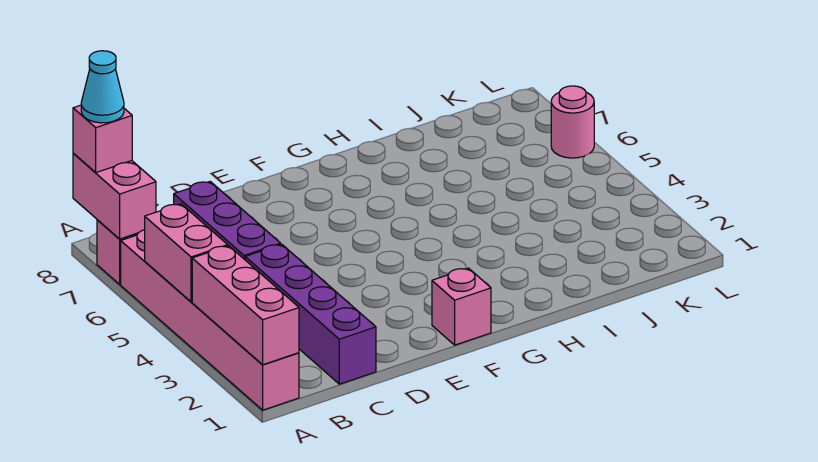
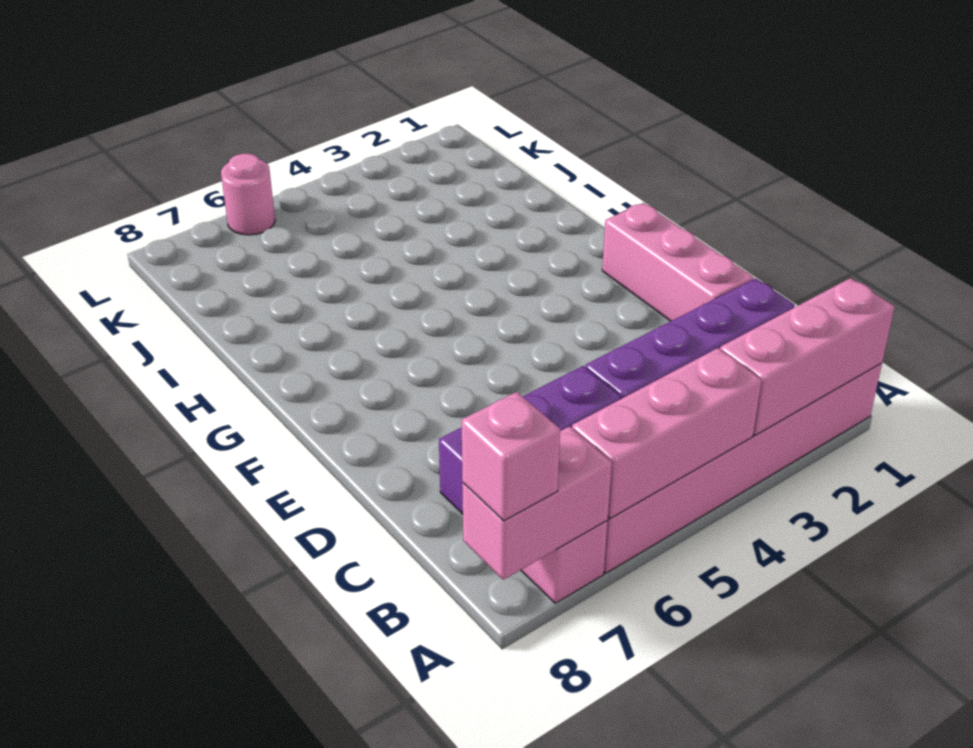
pink brick A4:A5 level 2 -> pink brick A4:A6 level 2
cyan cone A8 level 4 -> none
pink brick F1 level 1 -> pink brick D1:F1 level 1

